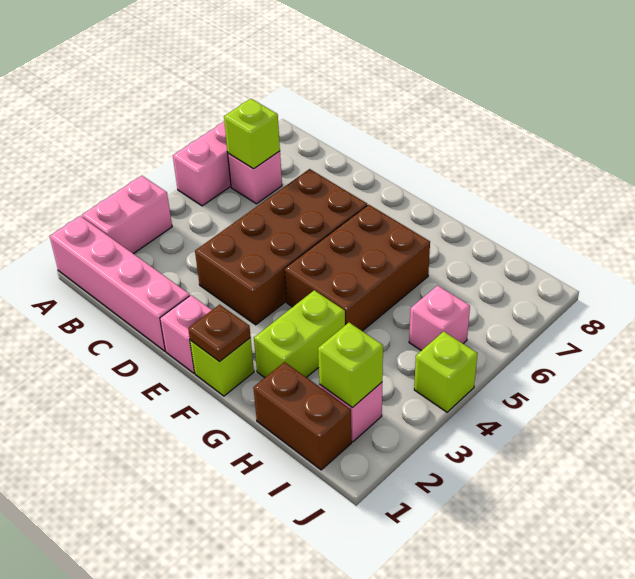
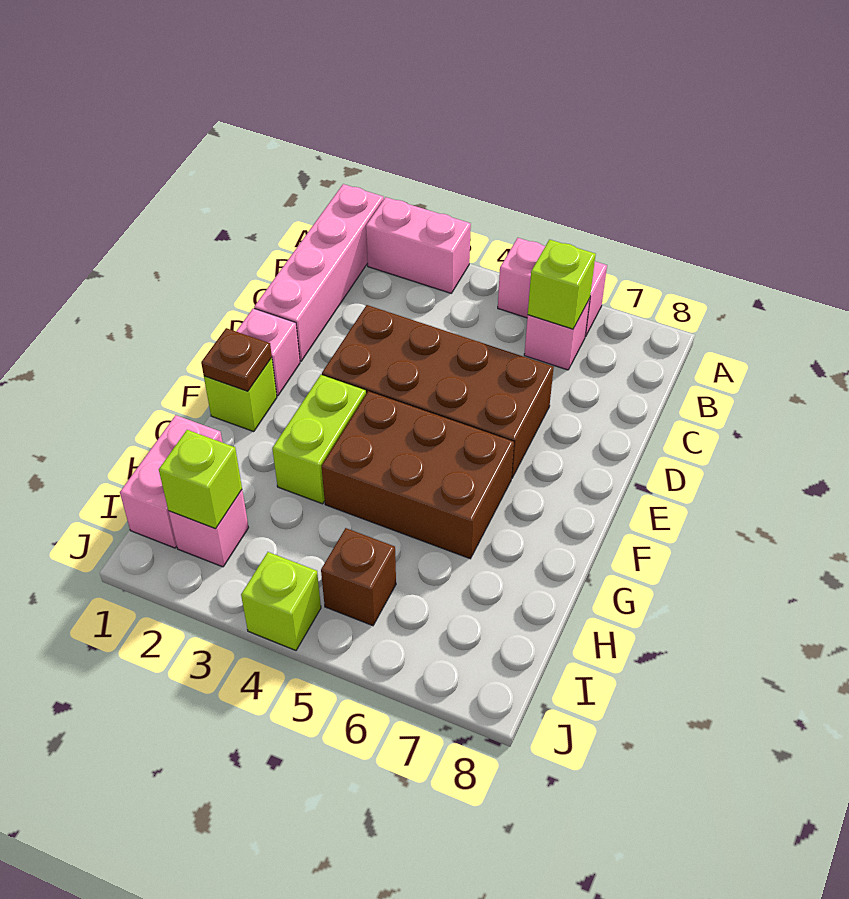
lime brick G2:G3 level 1 -> lime brick F3:G3 level 1
brown brick H1:I1 level 1 -> pink brick H1:I1 level 1
pink brick I5 level 1 -> brown brick I5 level 1

